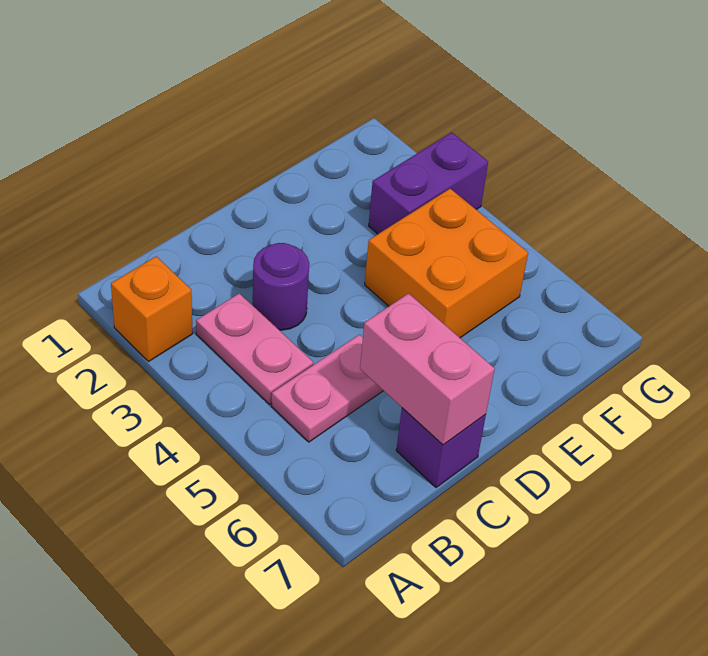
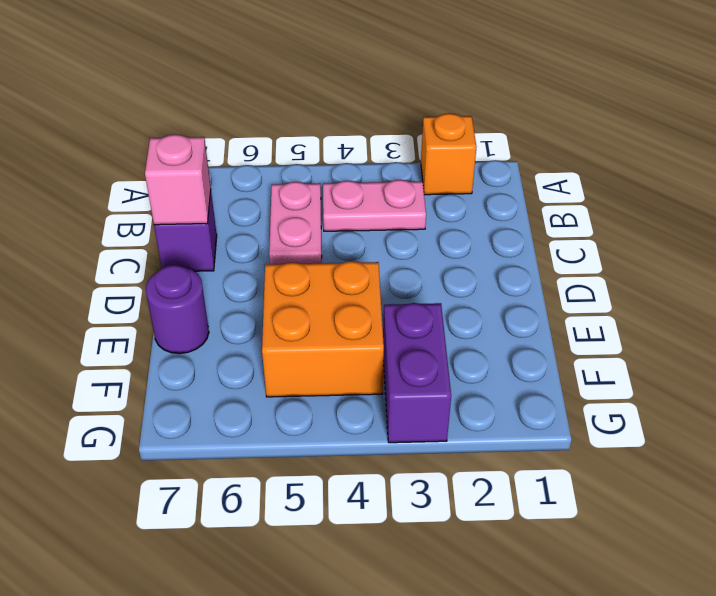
purple round brick C3 level 1 -> purple round brick E7 level 1
pink brick C6:C7 level 2 -> pink brick C7 level 2

